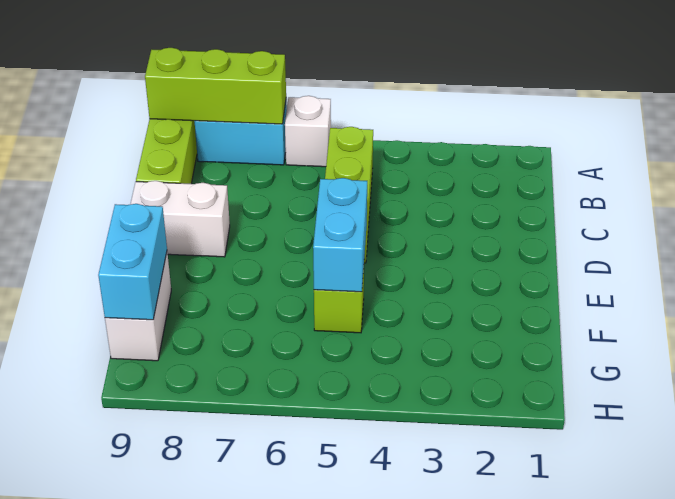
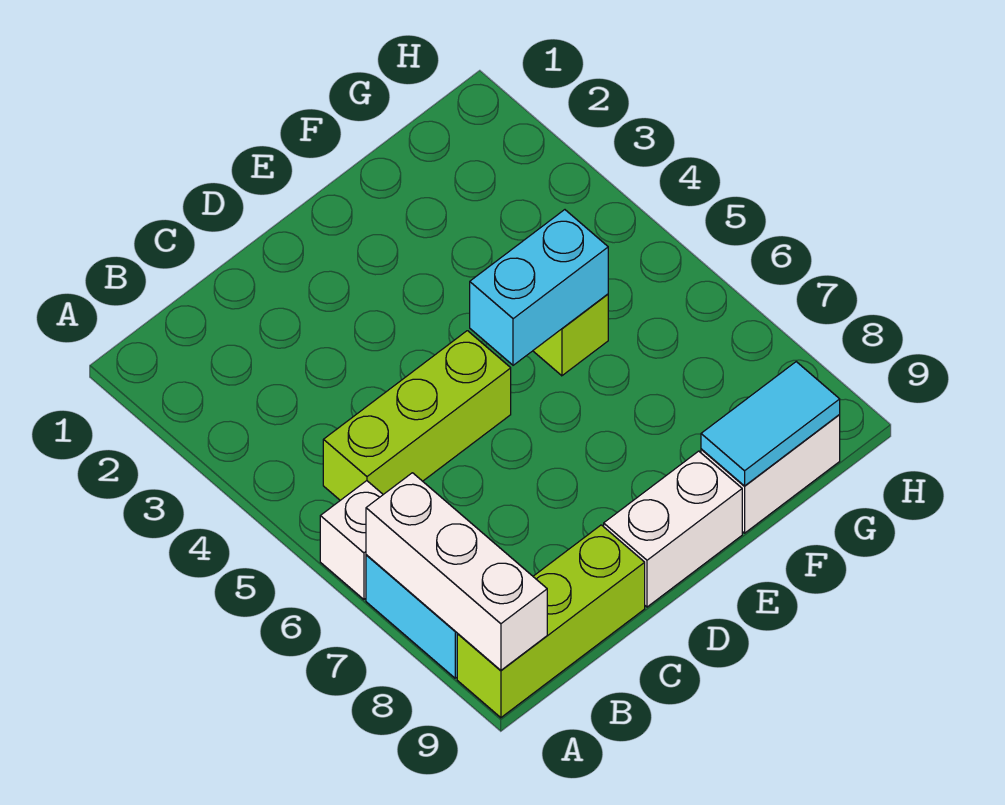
lime brick A7:A9 level 2 -> white brick A7:A9 level 2
white brick D8:D9 level 1 -> white brick D9:E9 level 1
cyan brick F9:G9 level 2 -> cyan tile F9:G9 level 2

